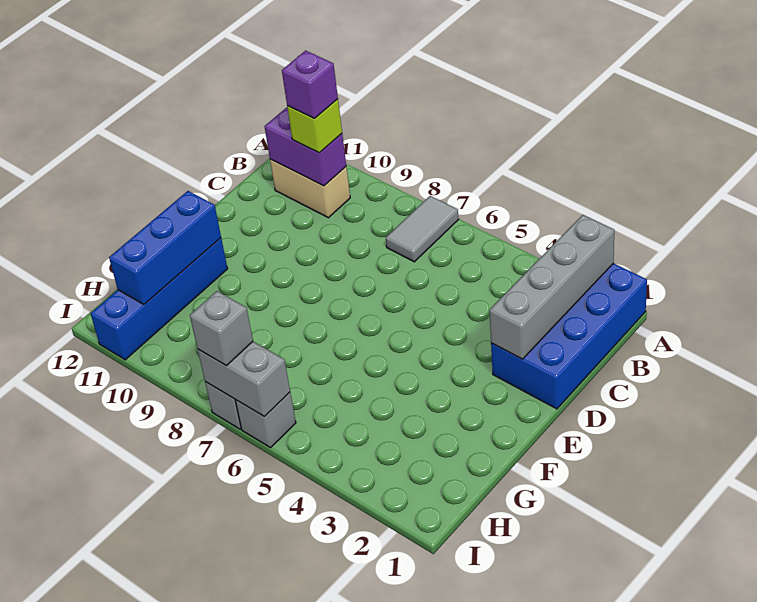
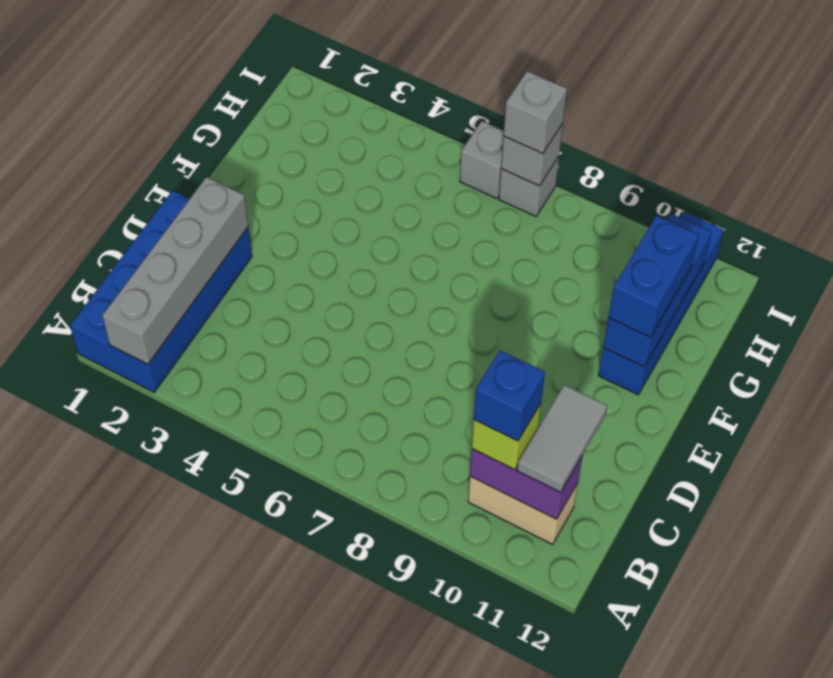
grey tile A7:B7 level 1 -> grey tile B11:C11 level 3
purple brick B10 level 4 -> blue brick B10 level 4
none -> blue brick F11:G11 level 3
grey brick I6:I7 level 2 -> grey brick I7 level 2

